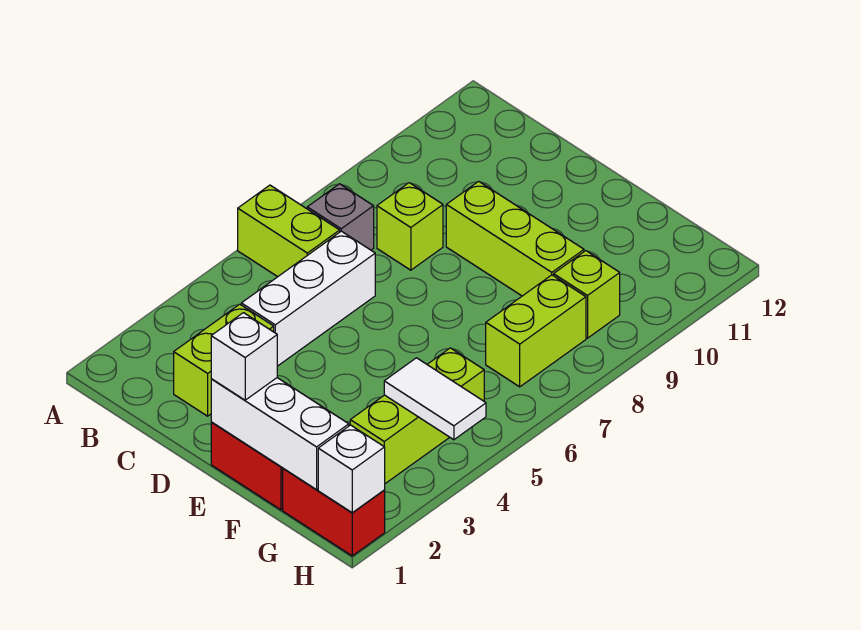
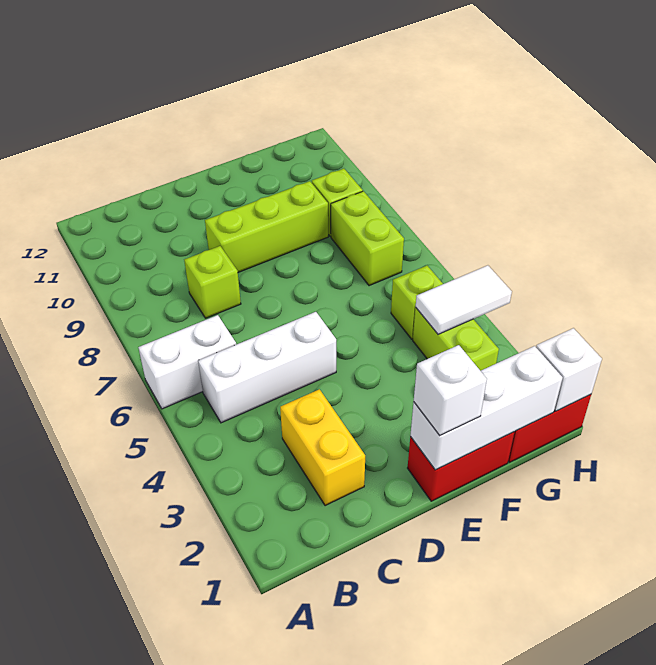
lime brick A6:B6 level 1 -> white brick A6:B6 level 1
grey brick B7 level 1 -> none
lime brick C2:C3 level 1 -> yellow brick C2:C3 level 1
white brick C4:C6 level 1 -> white brick B5:D5 level 1

